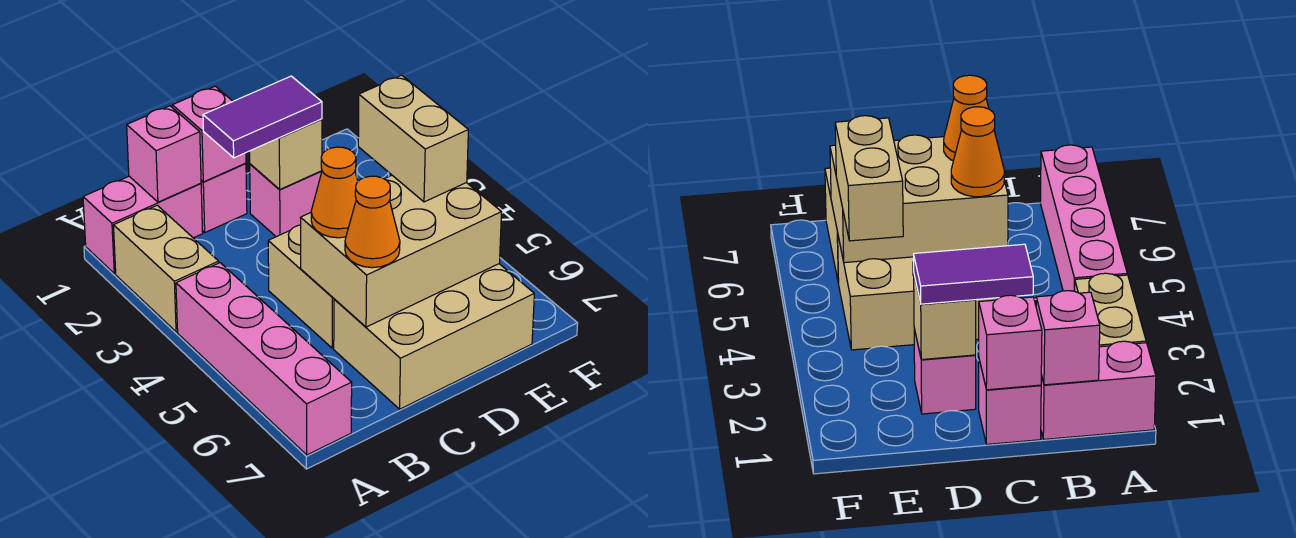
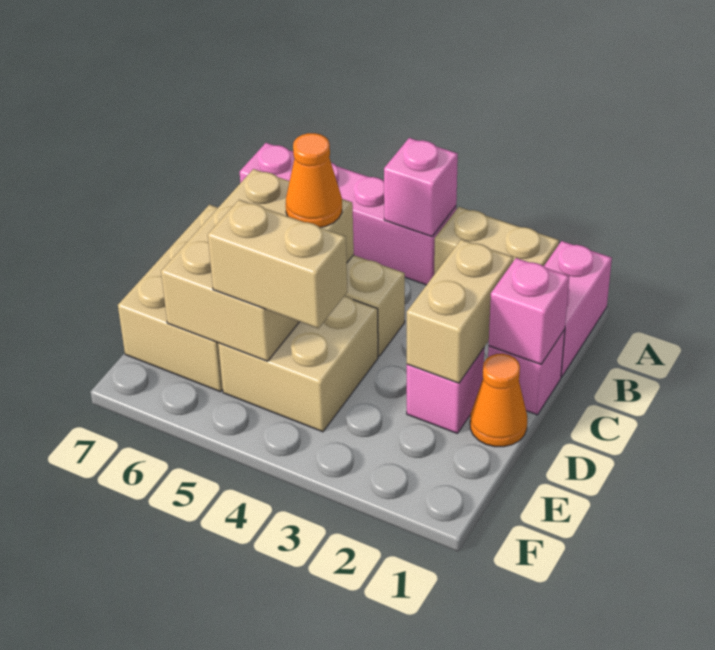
pink brick B1 level 2 -> pink brick A4 level 2
purple tile C2:D2 level 3 -> none
orange cone C6 level 3 -> orange cone D1 level 1
tan brick D2 level 2 -> tan brick C2:D2 level 2

